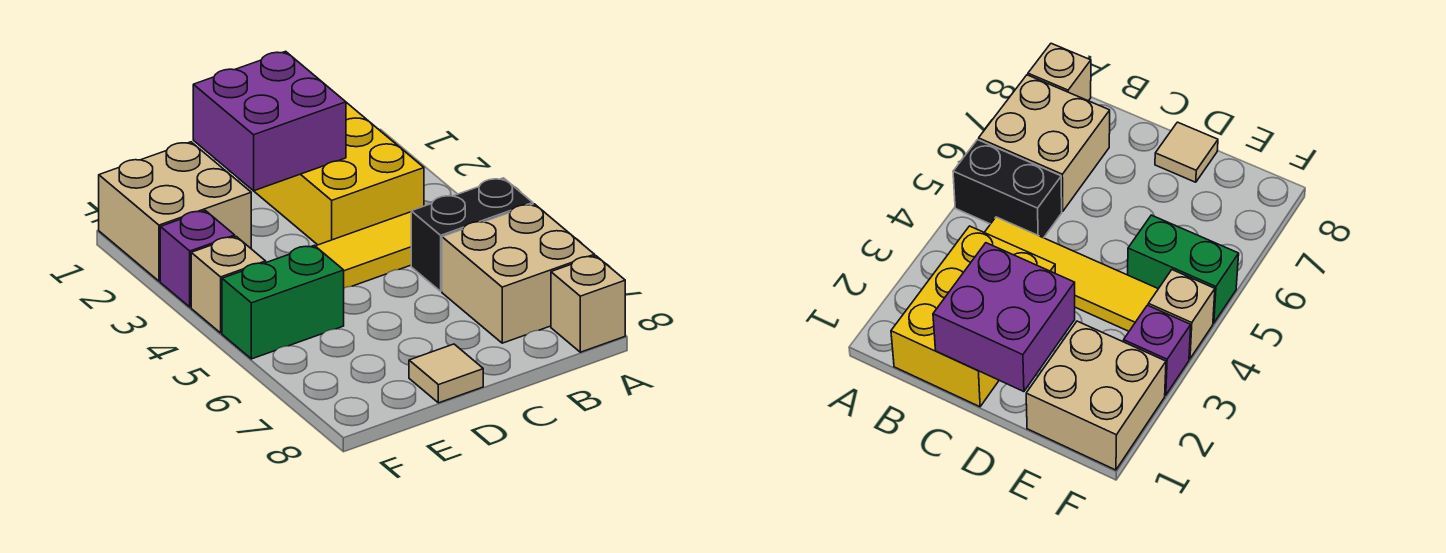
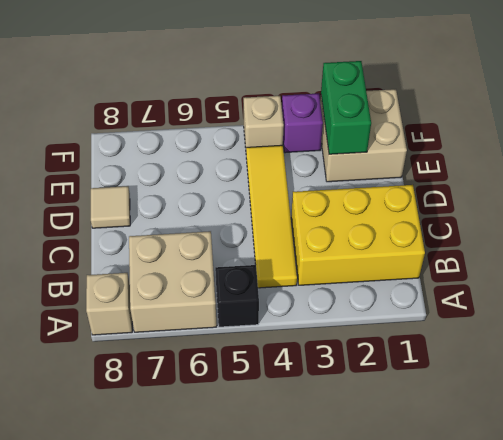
black brick A5:B5 level 1 -> black brick A5 level 1
purple brick C1:D2 level 2 -> none
green brick E5:F5 level 1 -> green brick E2:F2 level 2

